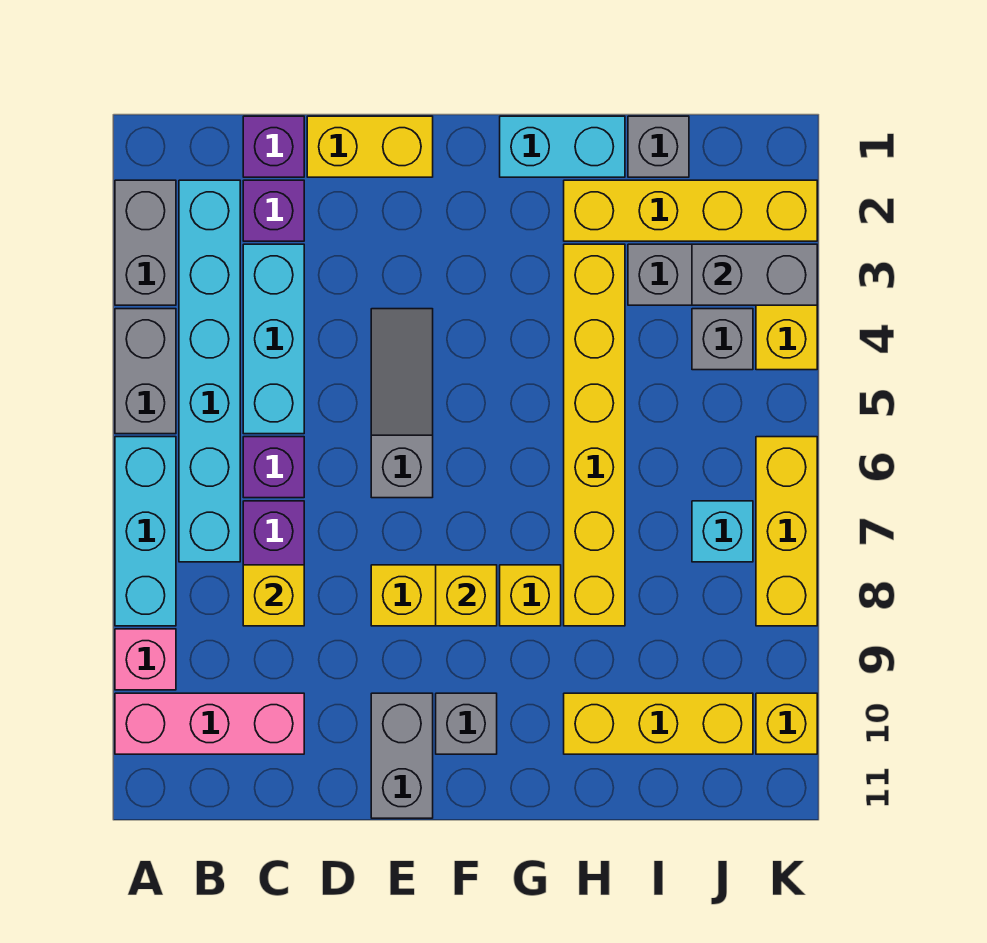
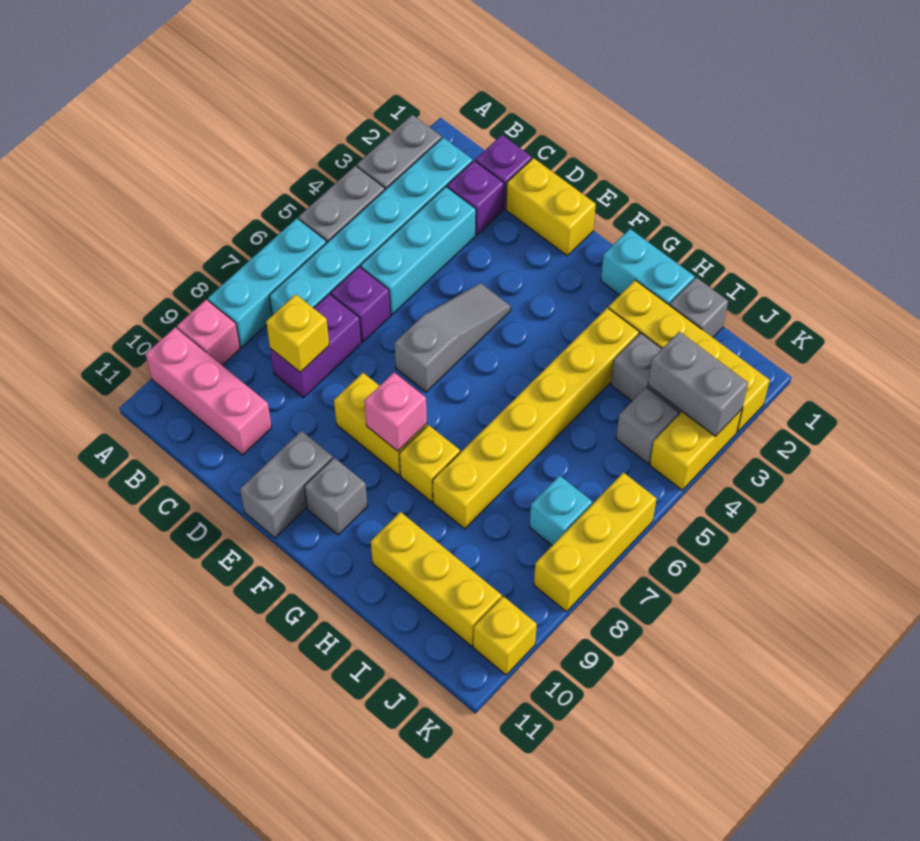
yellow brick F8 level 2 -> pink brick F8 level 2

